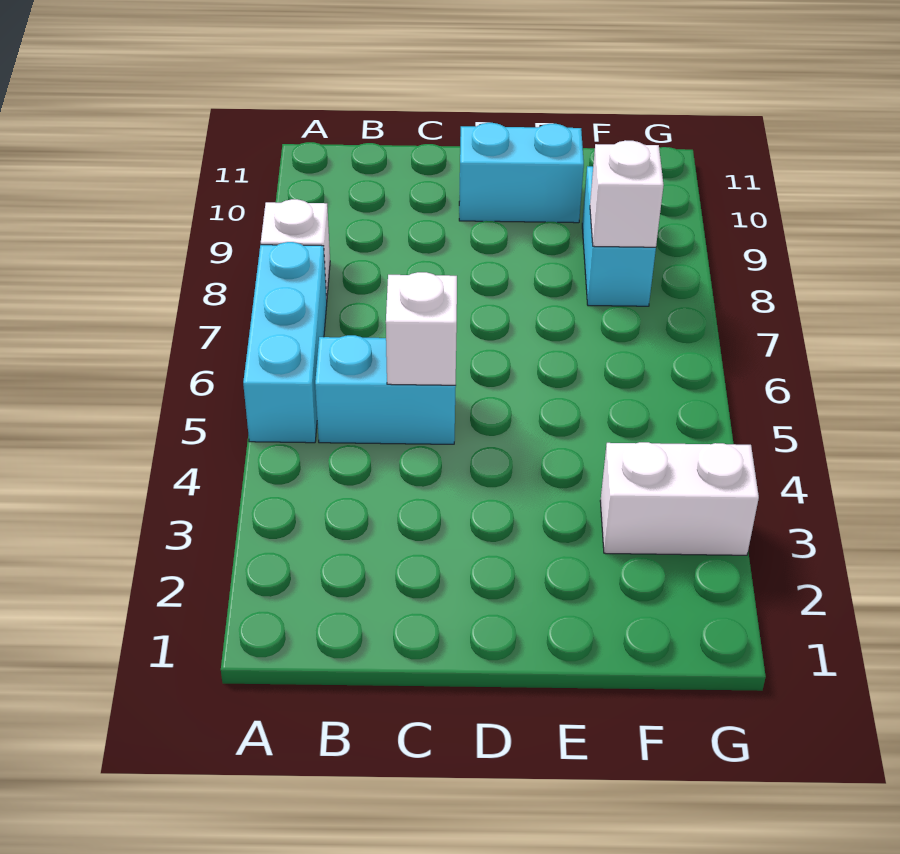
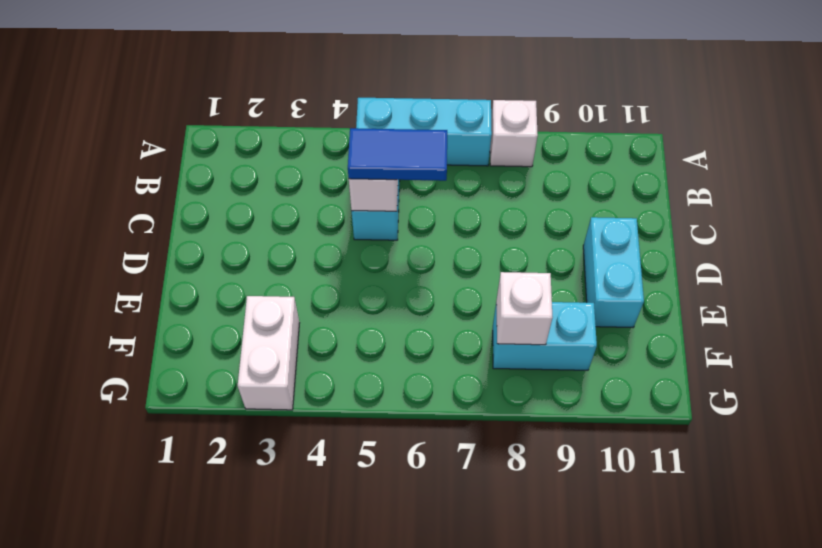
none -> blue tile C5:C6 level 3

